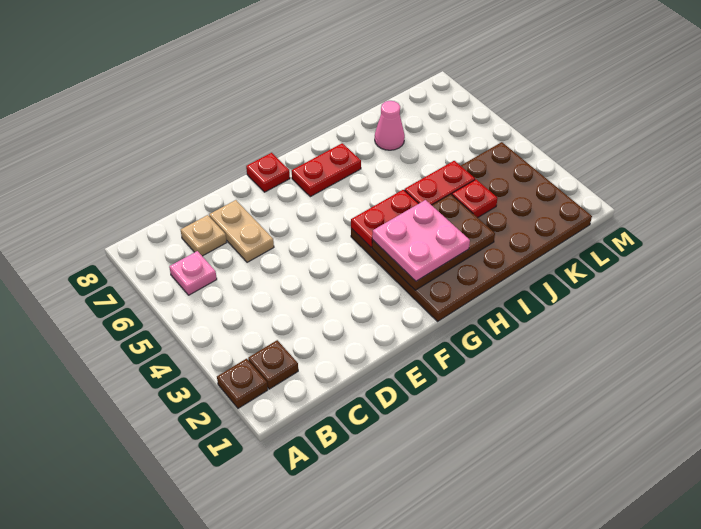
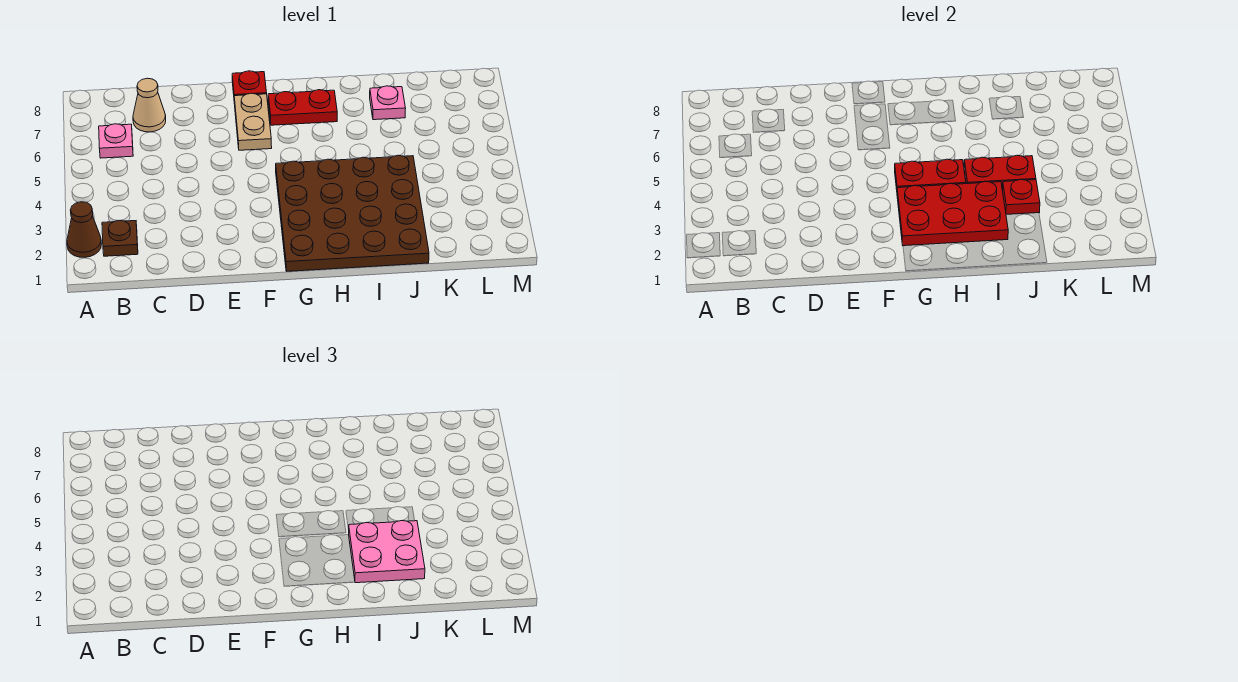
brown plate A2 level 1 -> brown cone A2 level 1
tan plate C7 level 1 -> tan cone C7 level 1
tan plate D6:D7 level 1 -> tan plate F6:F7 level 1
brown plate G1:L4 level 1 -> brown plate G1:J4 level 1
brown plate G2:I3 level 2 -> red plate G2:I3 level 2
pink plate G2:H3 level 3 -> pink plate I2:J3 level 3
pink cone J7 level 1 -> pink plate J7 level 1

